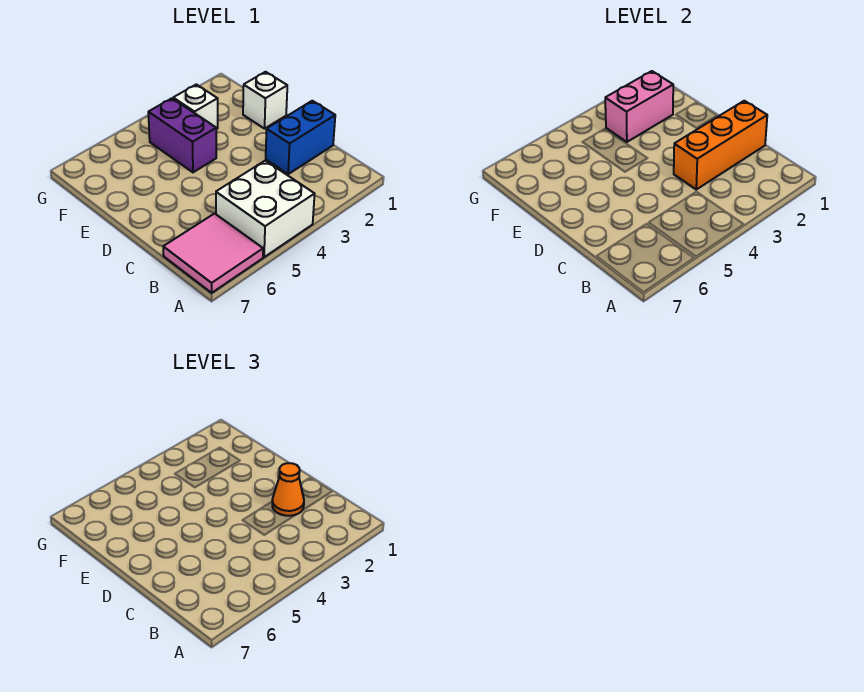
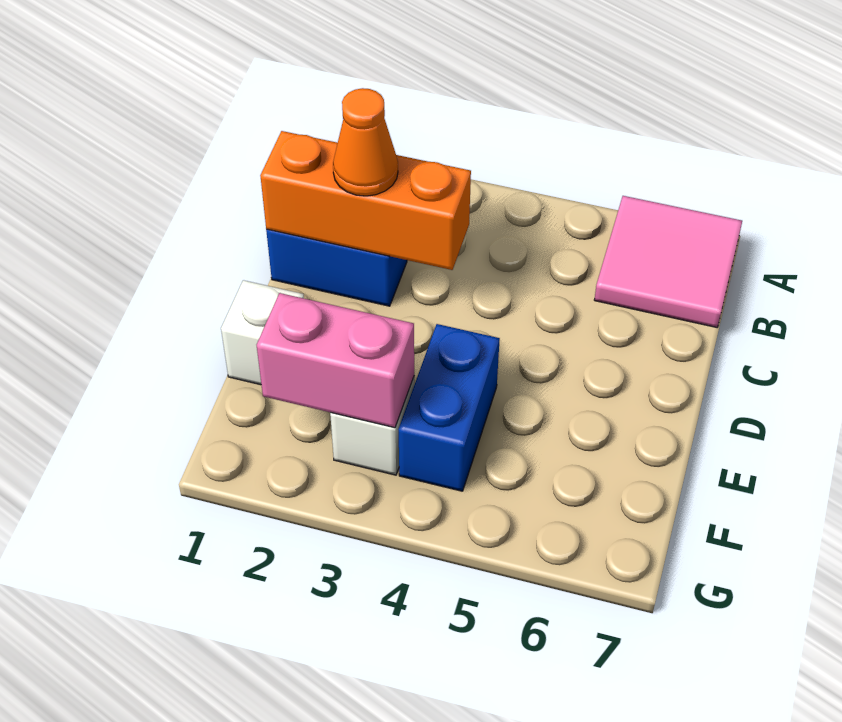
white brick A4:B5 level 1 -> none
purple brick E4:F4 level 1 -> blue brick E4:F4 level 1

